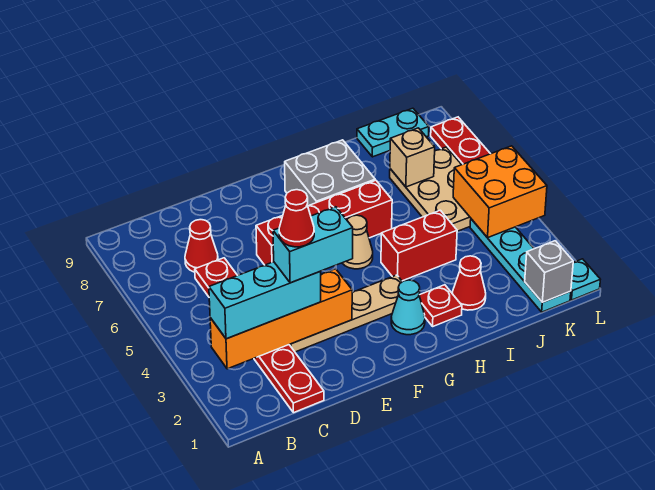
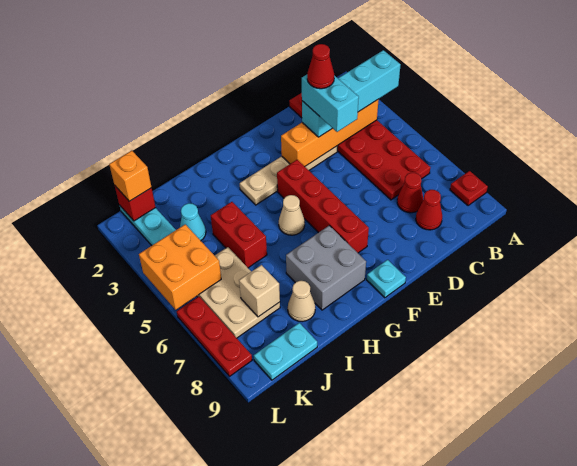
cyan brick B3:D3 level 3 -> cyan brick A3:D3 level 3
red plate C1:C6 level 1 -> red plate B1:C6 level 1
cyan brick D3:E3 level 4 -> cyan brick D3:D4 level 4
red brick E6:H6 level 1 -> red brick F4:F7 level 1
cyan cone G2 level 1 -> cyan cone J3 level 1
red plate H2 level 1 -> red plate A8 level 1
red brick H4:I4 level 1 -> red brick I4:I5 level 1
red cone I2 level 1 -> red cone C8 level 1
none -> tan cone I8 level 1
grey brick K1 level 2 -> red brick K1 level 2
none -> orange brick K1 level 3
cyan plate L1 level 1 -> cyan plate F9 level 1

